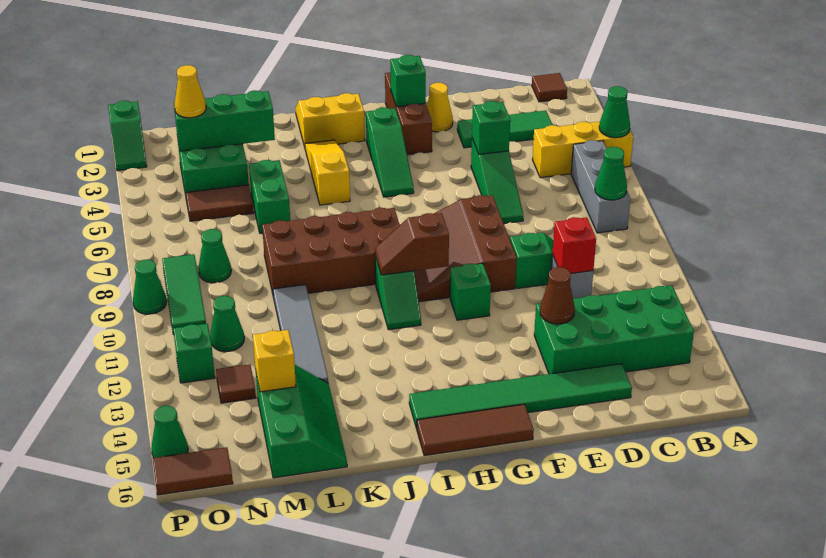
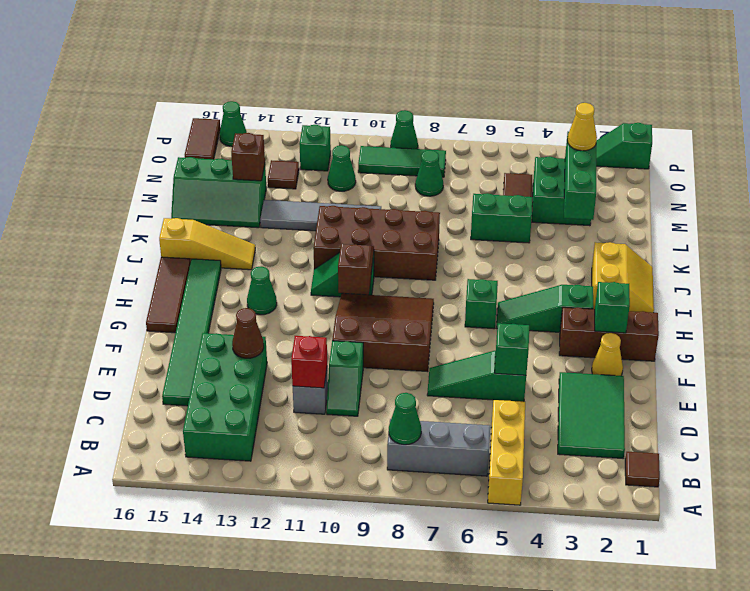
green cone A5 level 2 -> green cone H13 level 1
green tile C3:E3 level 1 -> green tile C2:E3 level 1
green brick G11 level 1 -> green brick H6 level 1
brown brick I8:L9 level 1 -> brown brick J8:K11 level 1
yellow slope J3:J5 level 1 top 5 -> yellow slope J14:J16 level 1 top 16
yellow brick M14 level 2 -> brown brick M14 level 2

